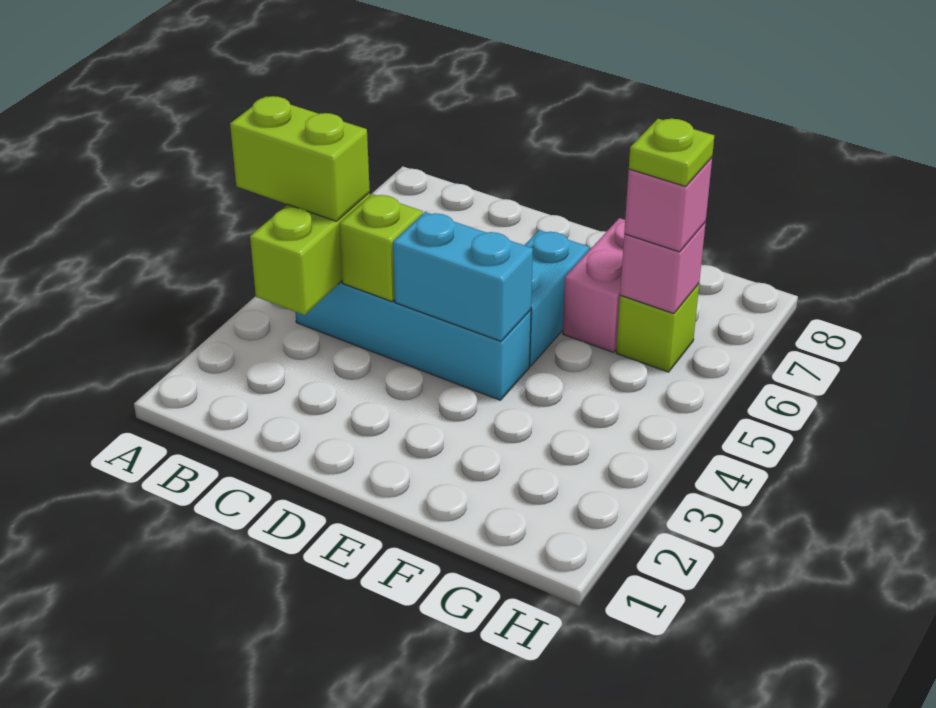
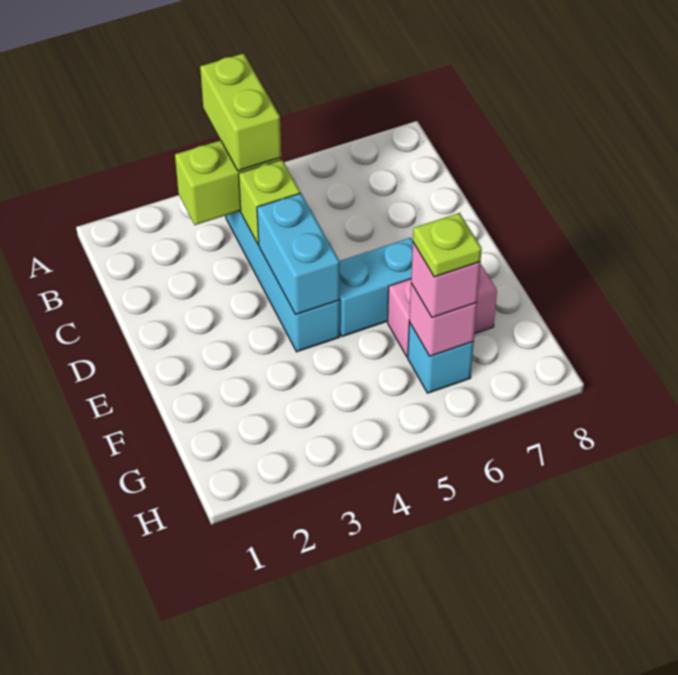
lime brick G6 level 1 -> cyan brick G6 level 1

